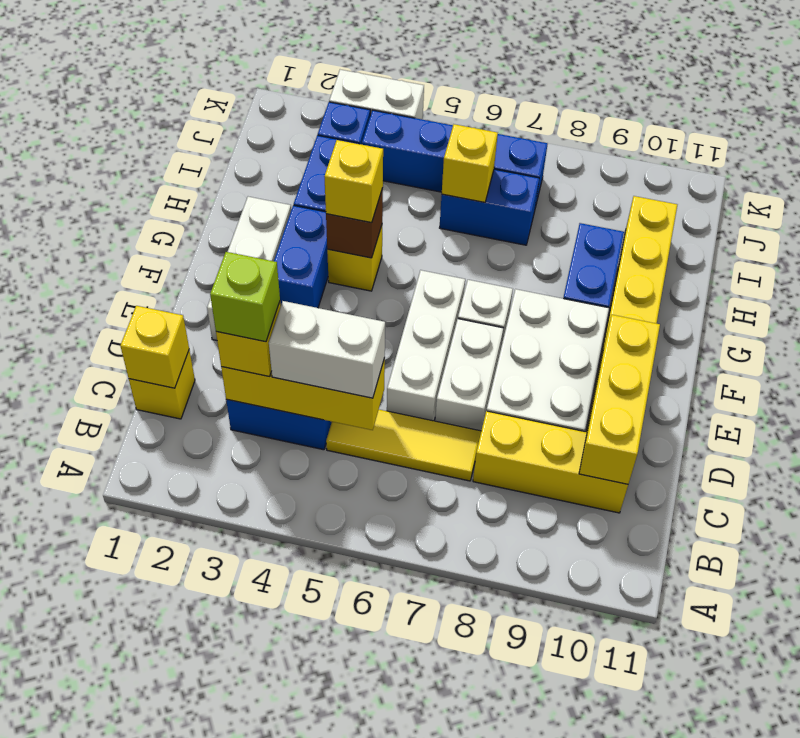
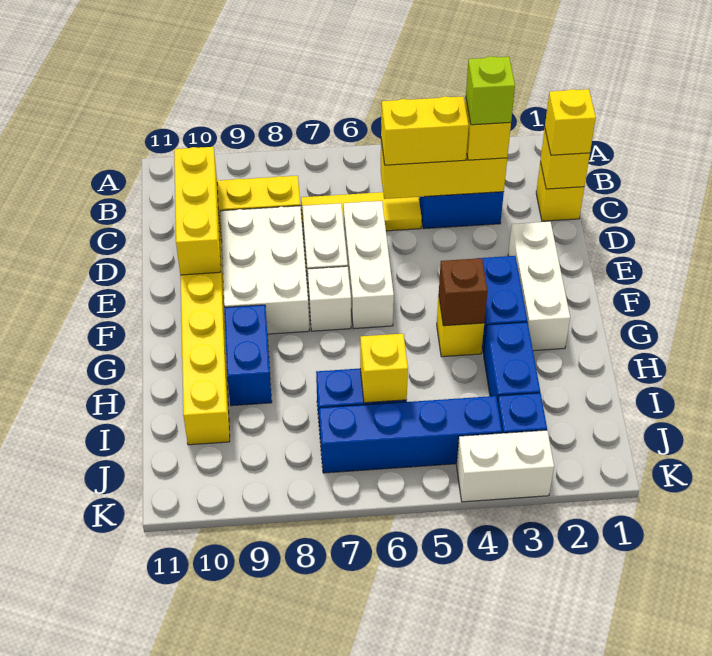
white brick C4:C5 level 3 -> yellow brick C4:C5 level 3
yellow brick G4 level 3 -> yellow brick C1 level 3

